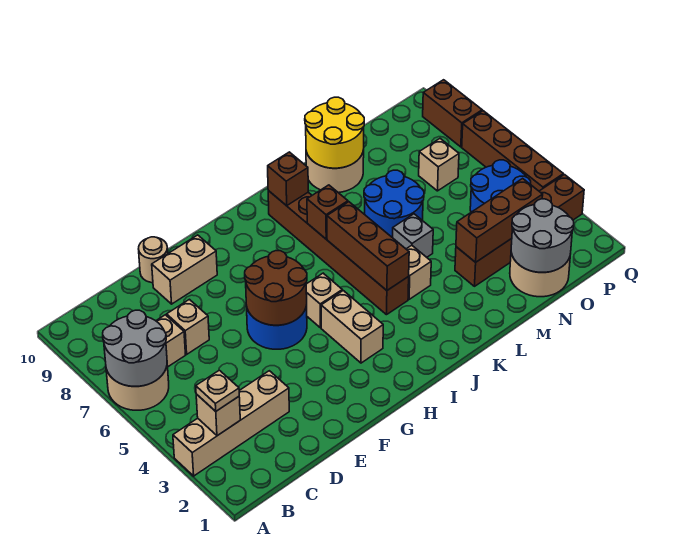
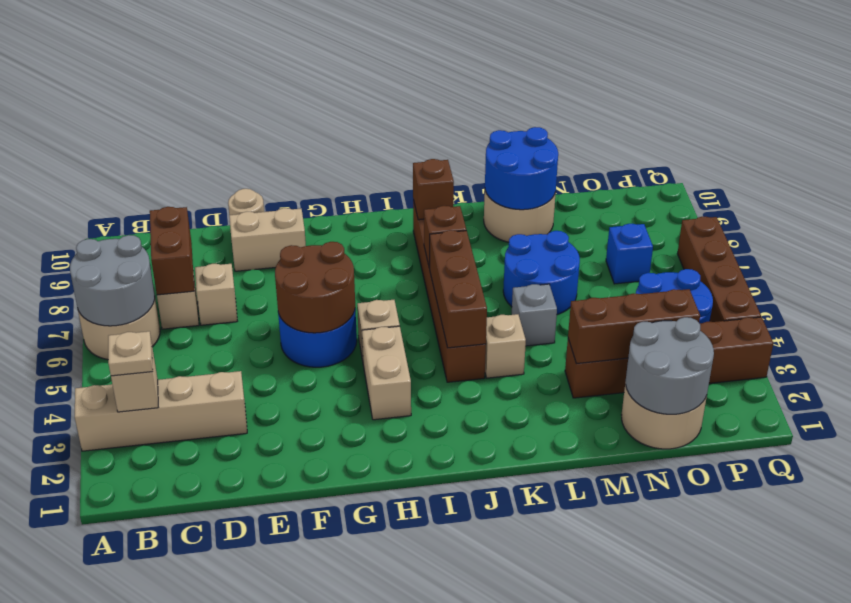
yellow round brick L9:M10 level 2 -> blue round brick L9:M10 level 2
tan brick O7 level 1 -> blue brick O7 level 1
brown brick Q8:Q9 level 1 -> brown brick C7:C8 level 2

